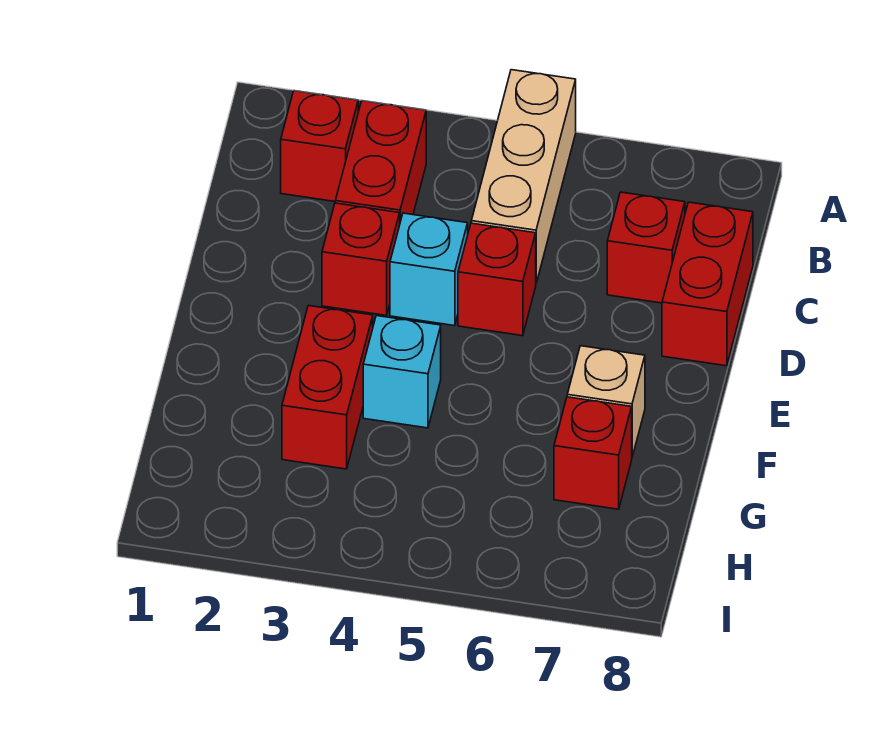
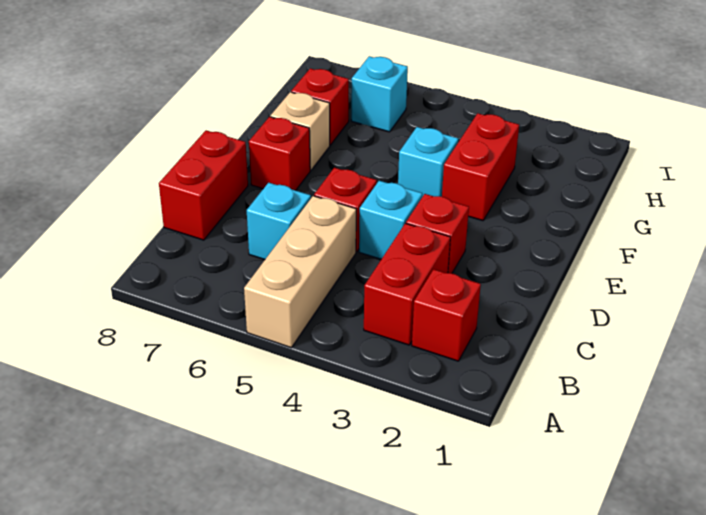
none -> cyan brick C6 level 1
red brick C7 level 1 -> red brick E7 level 1
none -> cyan brick H6 level 1

